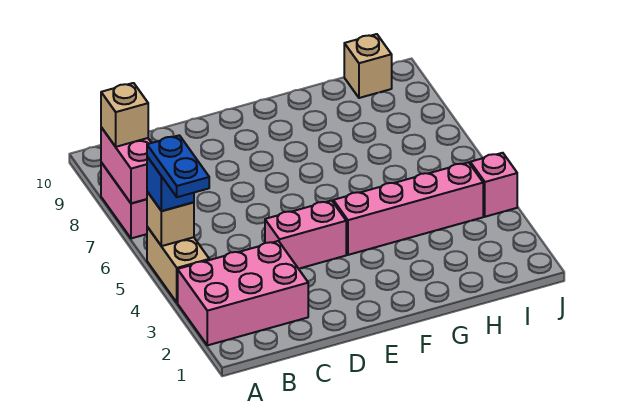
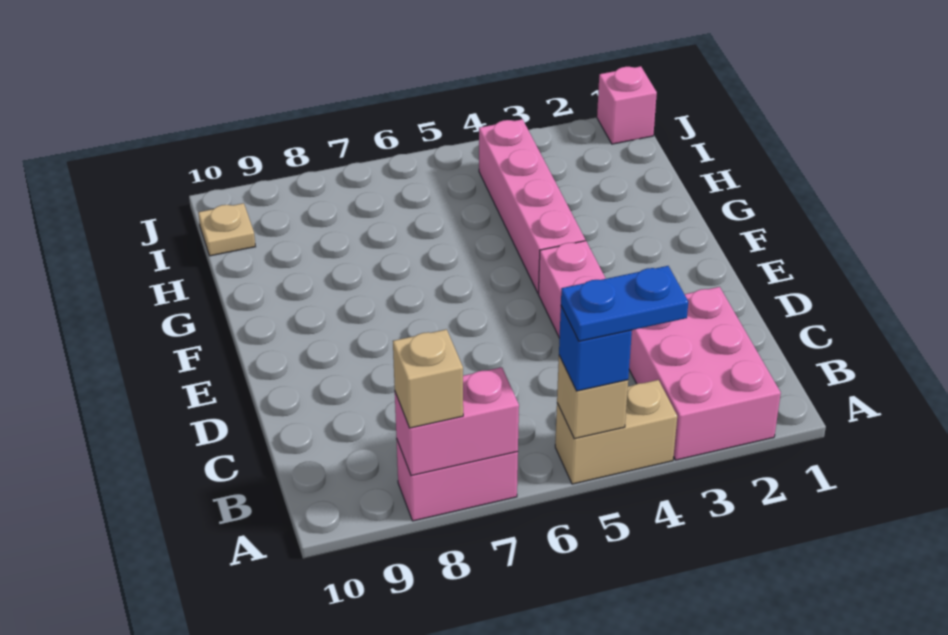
tan brick I10 level 1 -> tan plate I10 level 1
pink brick J4 level 1 -> pink brick J1 level 1

